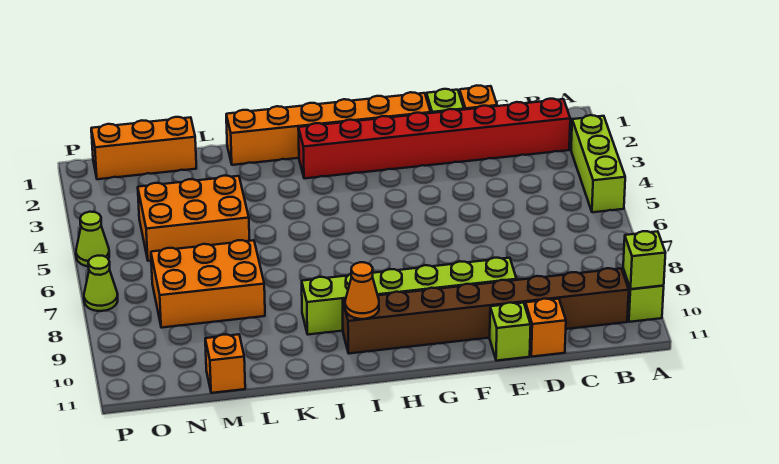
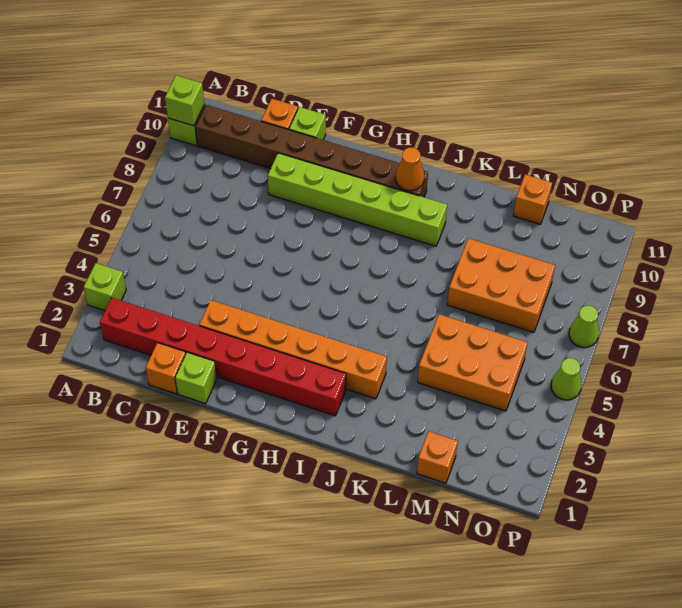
lime brick A3:A5 level 1 -> lime brick A3 level 1
orange brick F1:K1 level 1 -> orange brick E3:J3 level 1
orange brick M1:O1 level 1 -> orange brick M1 level 1

